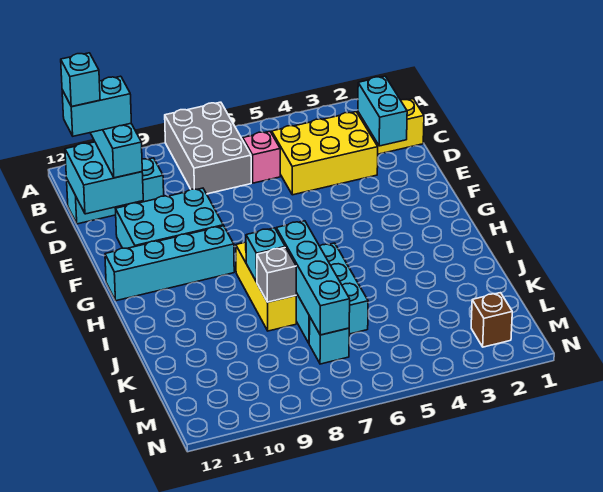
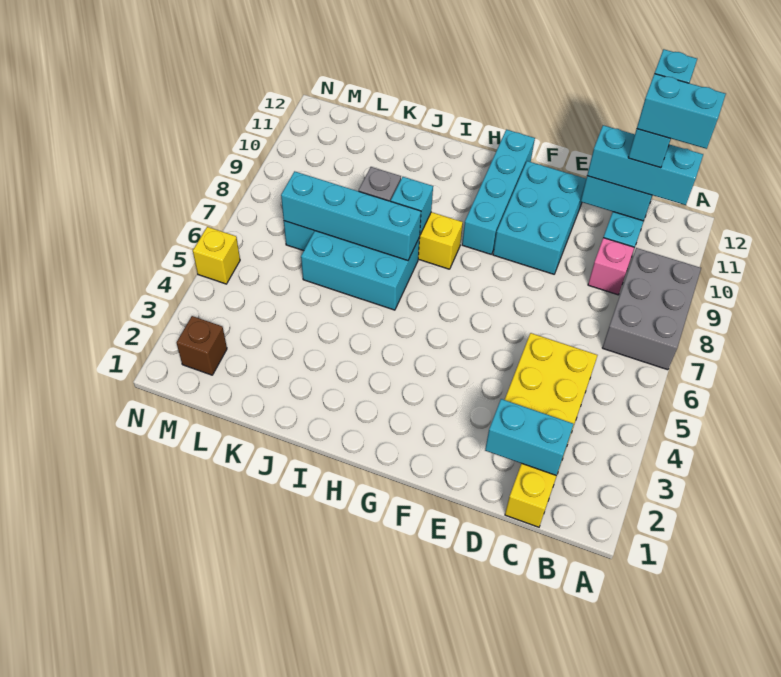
grey brick A7:C8 level 1 -> grey brick A7:B9 level 1
none -> cyan brick B11:C11 level 5
pink brick C6 level 1 -> pink brick C9 level 1
none -> yellow brick N5 level 1

